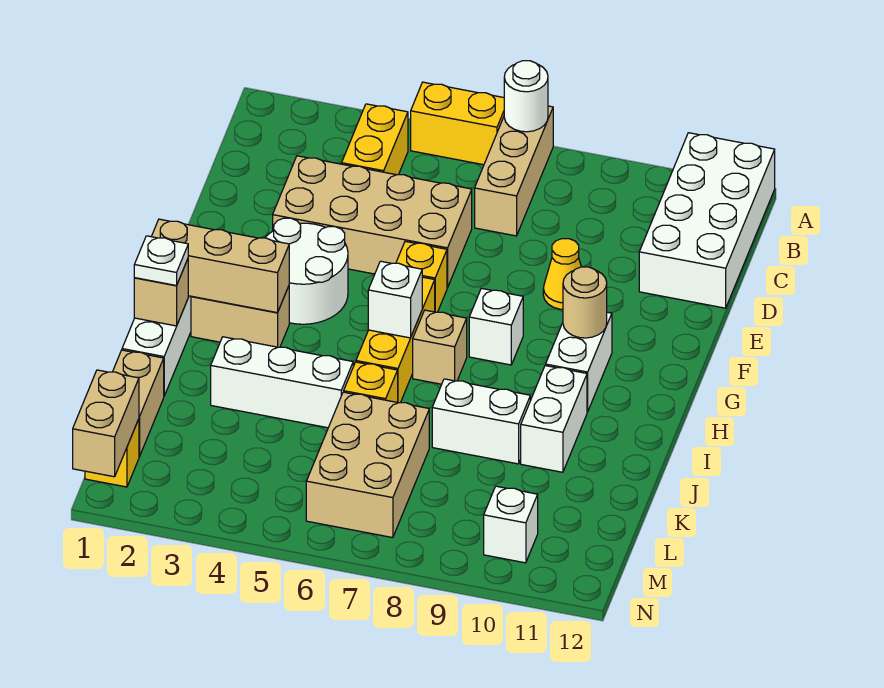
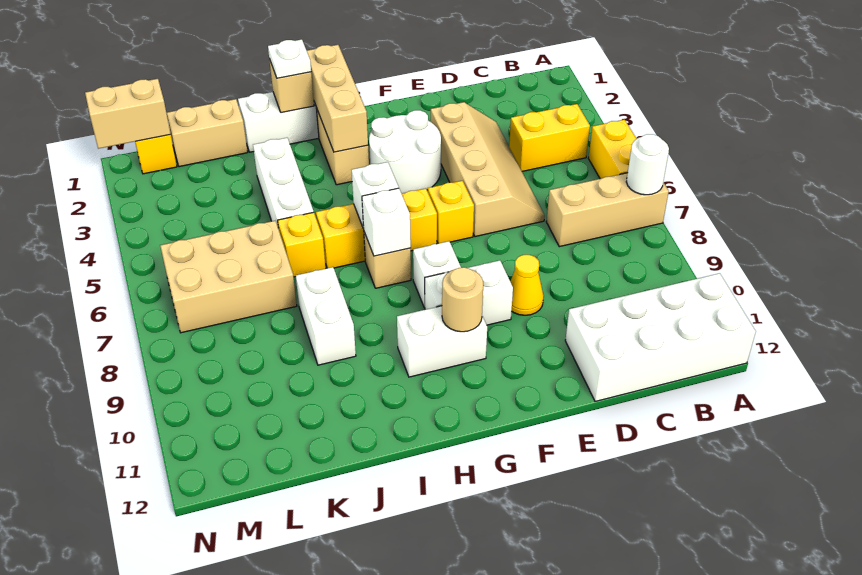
tan brick D3:E6 level 1 -> tan slope D3:E6 level 1 top E
white brick I10:J10 level 1 -> white brick F9:G9 level 1
white brick M10 level 1 -> white brick H7 level 2

